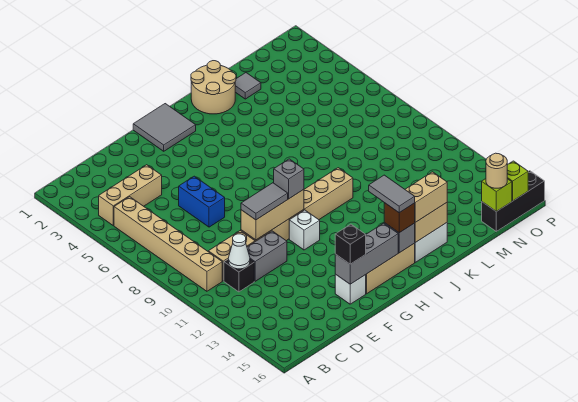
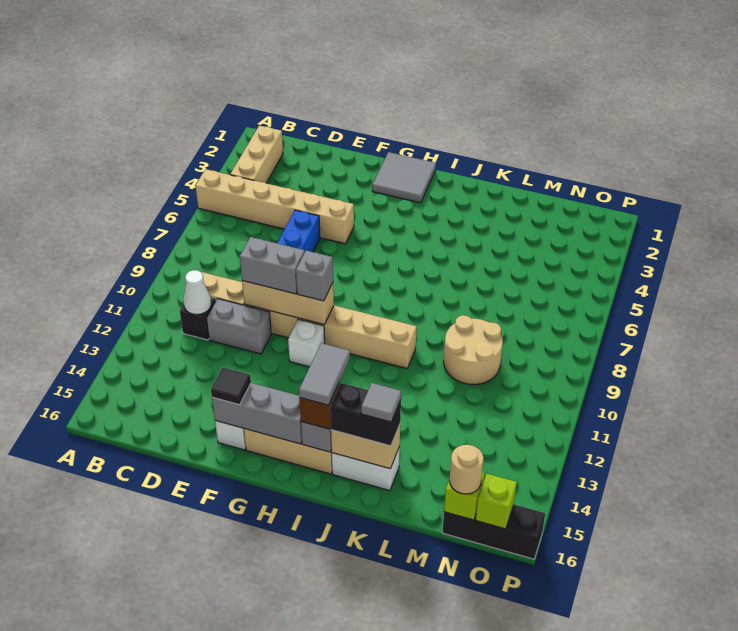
tan brick B4:D4 level 1 -> tan brick B2:B4 level 1
tan brick B5:B10 level 1 -> tan brick A5:F5 level 1
grey tile E10:F10 level 3 -> grey brick E10:F10 level 3
black brick F15 level 3 -> black tile F15 level 3
tan round brick J1:K2 level 1 -> tan round brick L9:M10 level 1
tan brick J15:K15 level 3 -> black brick J15:K15 level 3
grey tile L2 level 1 -> grey tile K15 level 4

